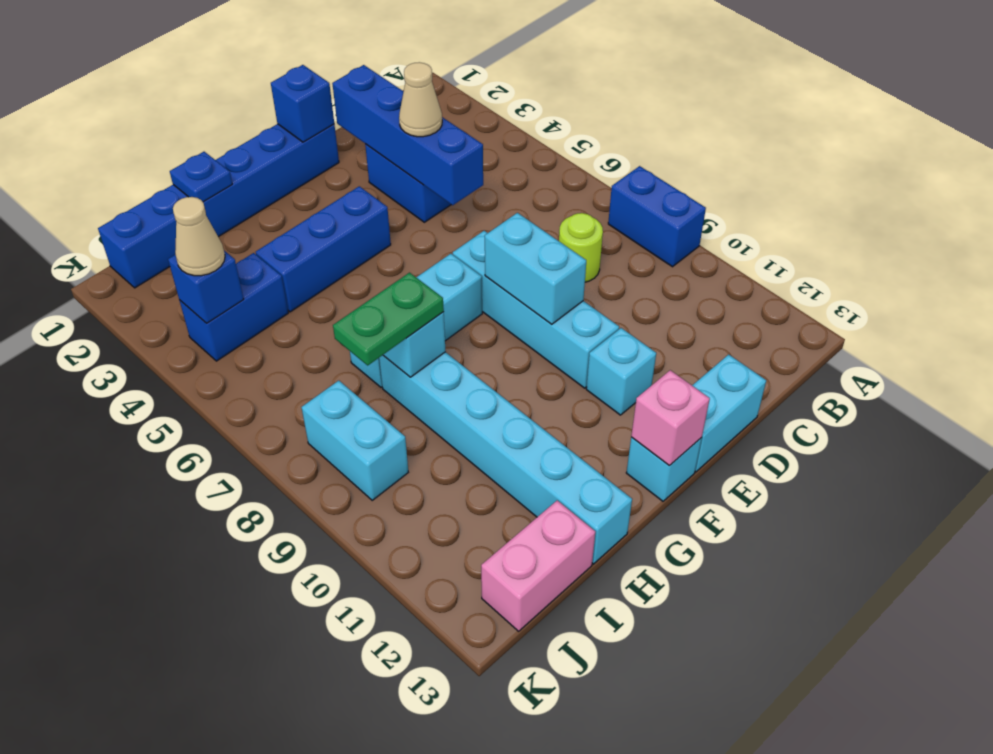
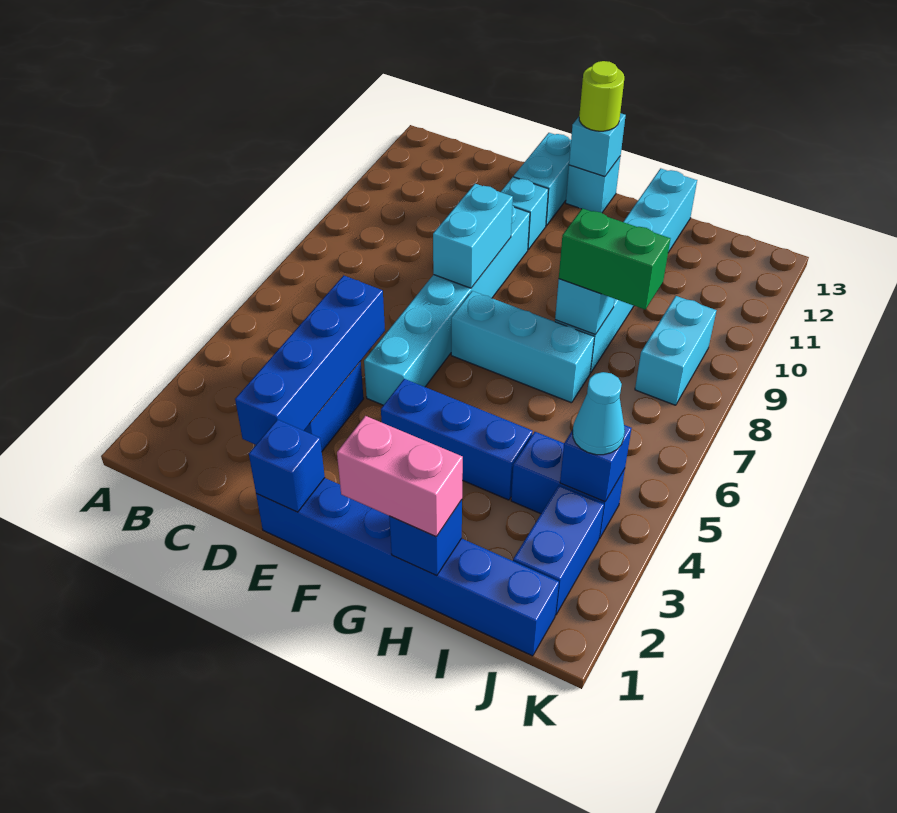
blue brick A8:A9 level 1 -> blue brick J2:J3 level 1
lime round brick C8 level 1 -> lime round brick F13 level 3
tan cone D4 level 3 -> none
cyan brick D13:E13 level 1 -> cyan brick E12:E13 level 1
cyan brick E7:E10 level 1 -> cyan brick E5:E10 level 1
pink brick F13 level 2 -> cyan brick F13 level 2
blue plate H1 level 2 -> blue brick H1 level 2
green plate H8:I8 level 3 -> green brick H8:I8 level 3
pink brick I13:J13 level 1 -> pink brick G1:H1 level 3
tan cone J4 level 3 -> cyan cone J4 level 3

